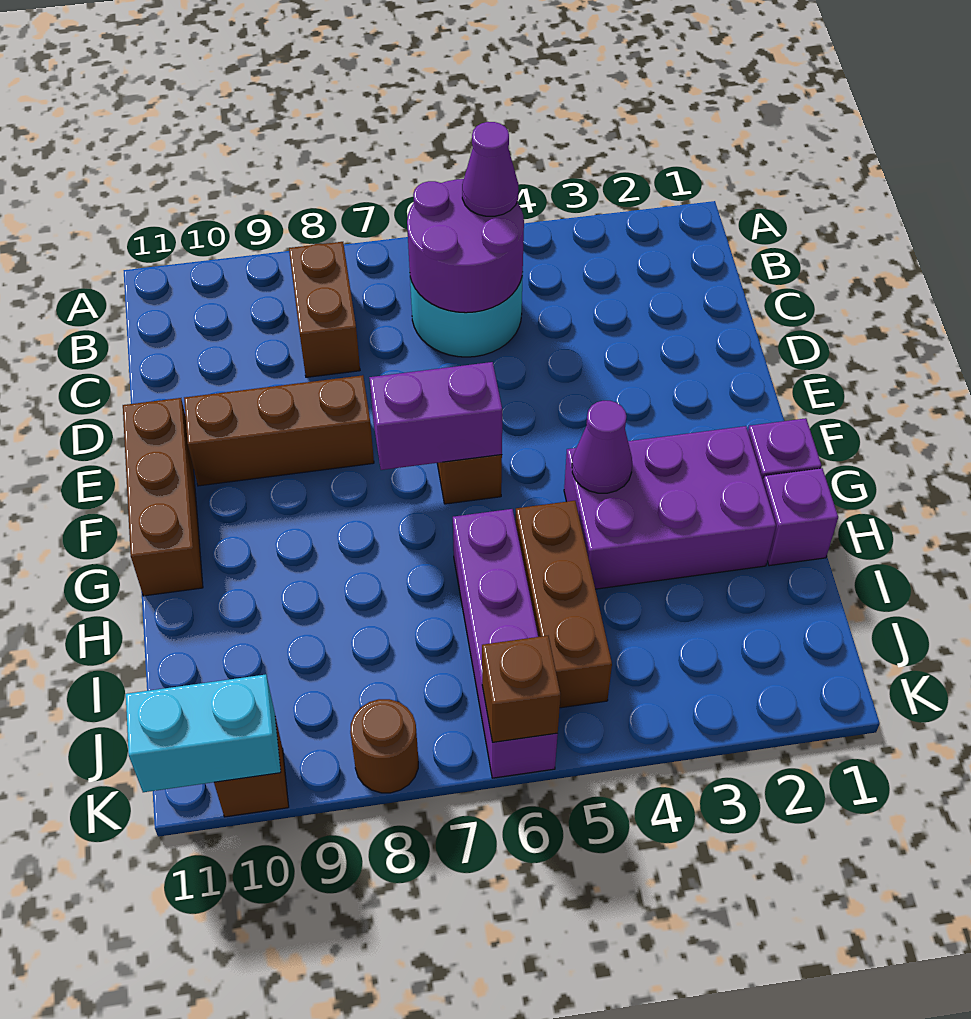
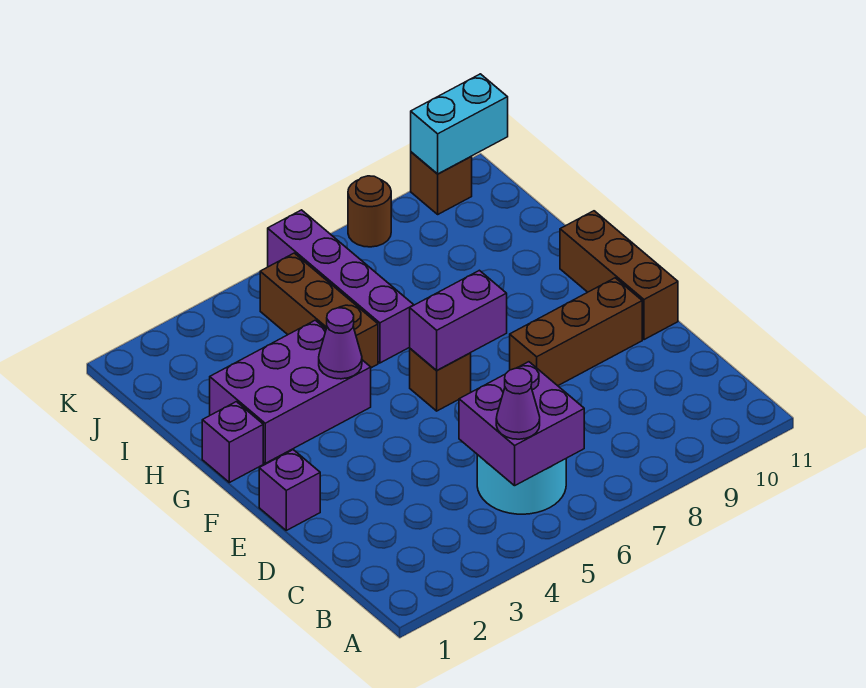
purple round brick B5:C6 level 2 -> purple brick B5:C6 level 2
brown brick B8:C8 level 1 -> none
purple brick H1 level 1 -> purple brick E1 level 1
brown brick K6 level 2 -> none

